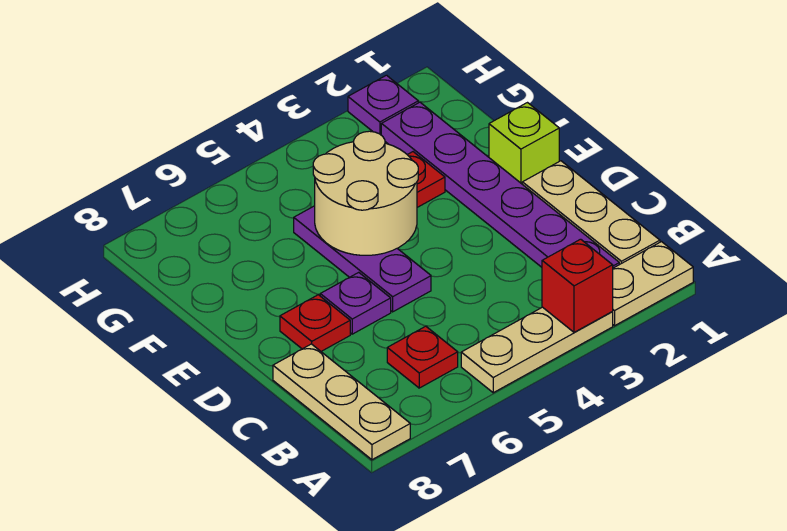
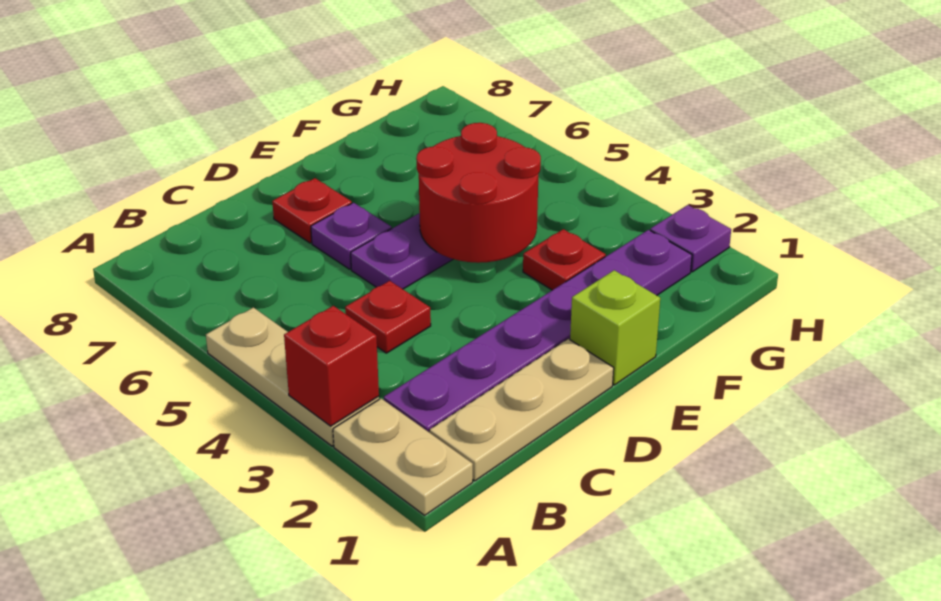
tan plate A8:C8 level 1 -> none
red plate B6 level 1 -> red plate C4 level 1
tan round brick E4:F5 level 2 -> red round brick E4:F5 level 2

